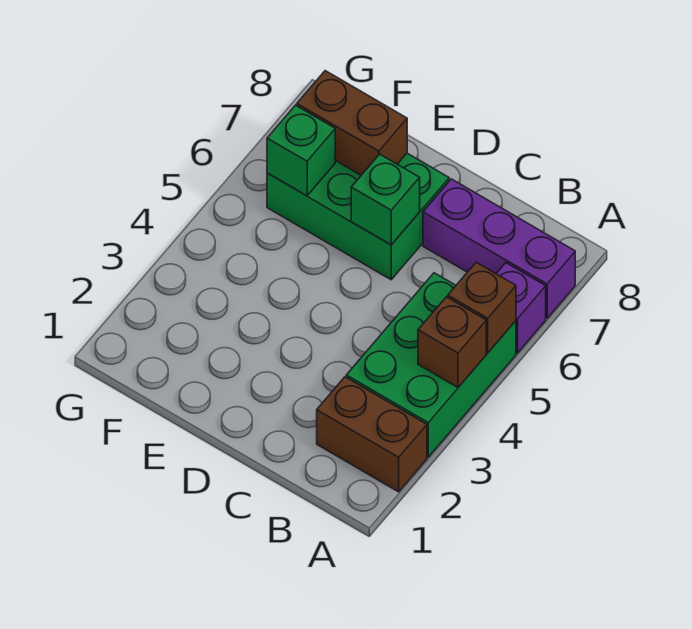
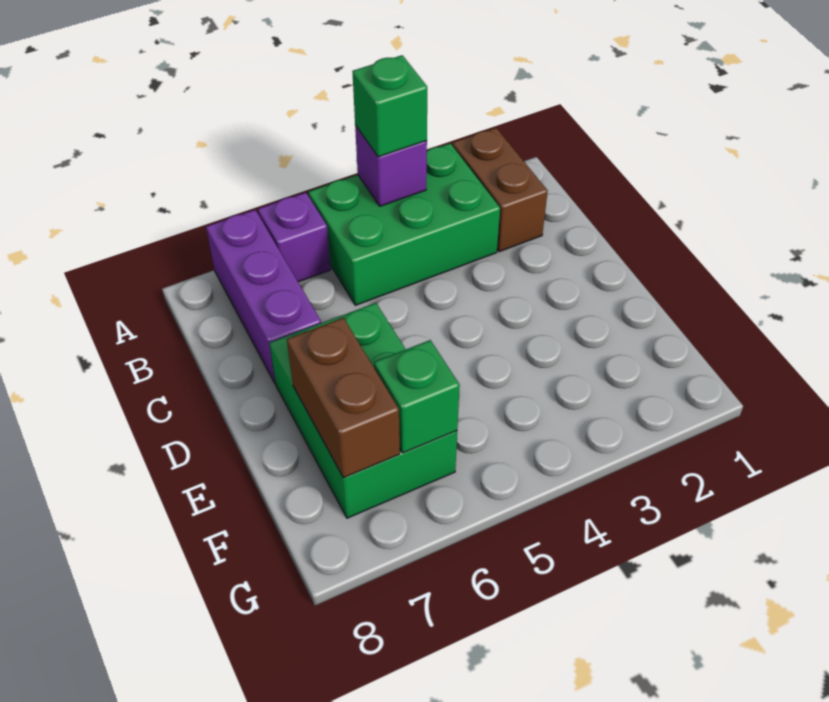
brown brick A4 level 2 -> purple brick A4 level 2
brown brick A5 level 2 -> none
green brick D6 level 2 -> green brick A4 level 3

